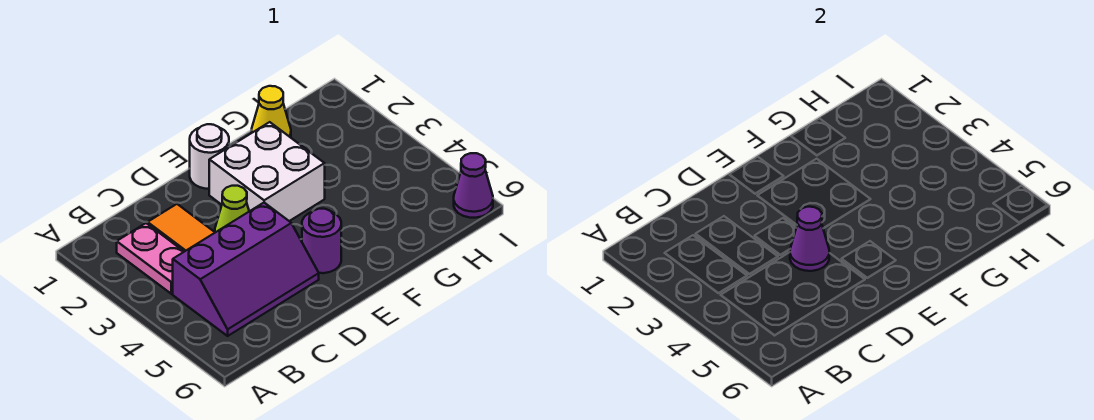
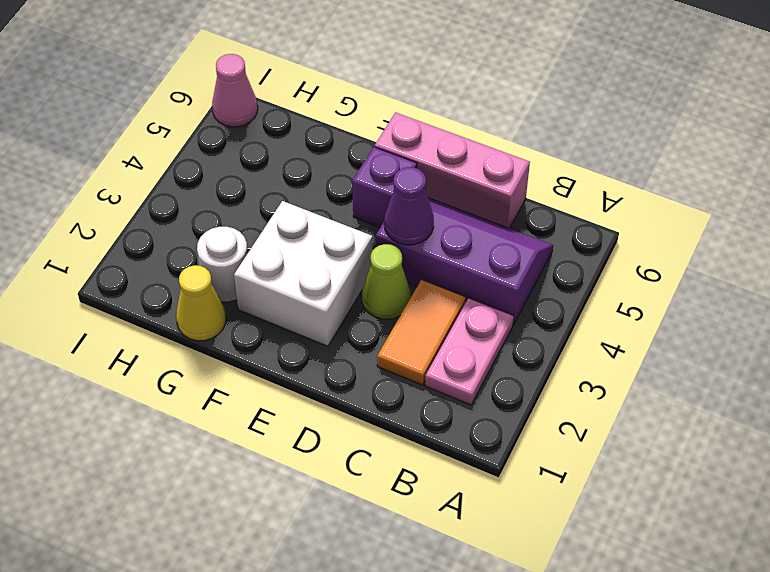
none -> pink brick C6:E6 level 1
white round brick E1 level 1 -> white round brick G2 level 1
purple round brick E5 level 1 -> purple brick E5 level 1
purple cone I6 level 1 -> pink cone I6 level 1

